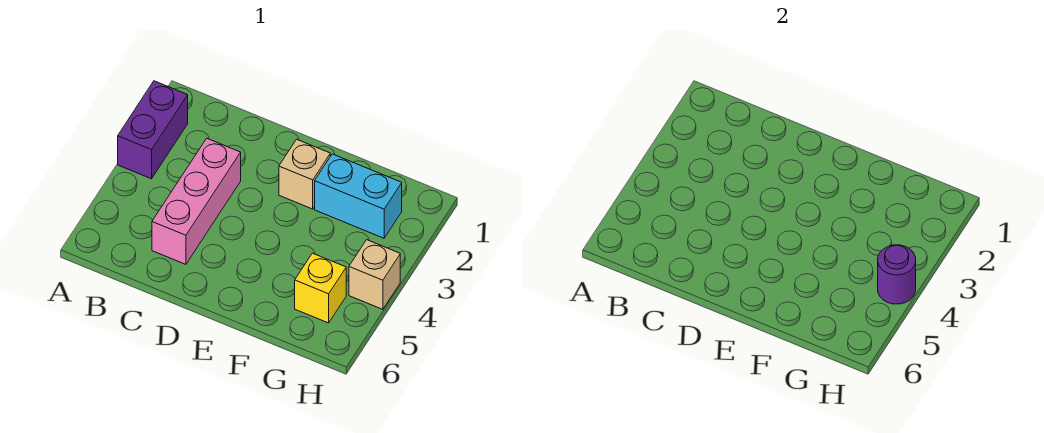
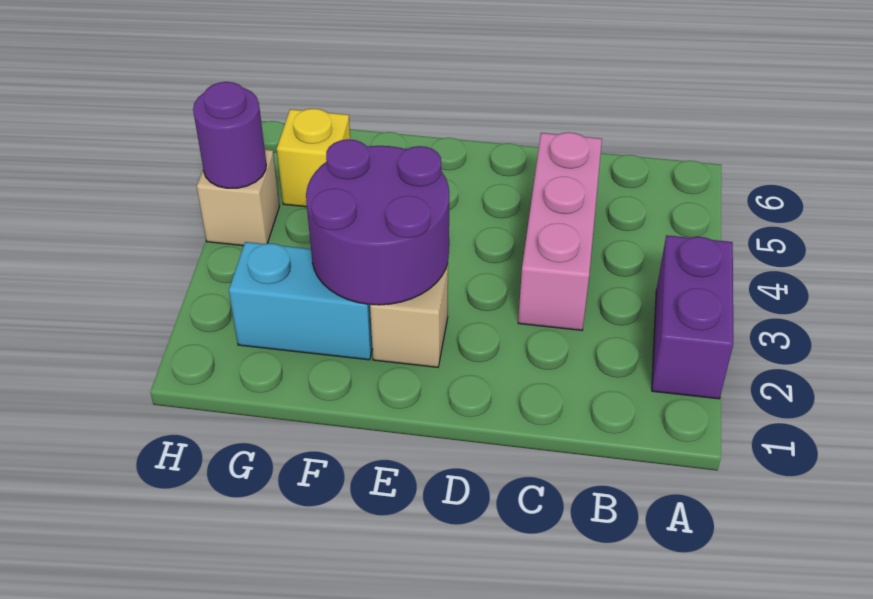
none -> purple round brick E2:F3 level 2

